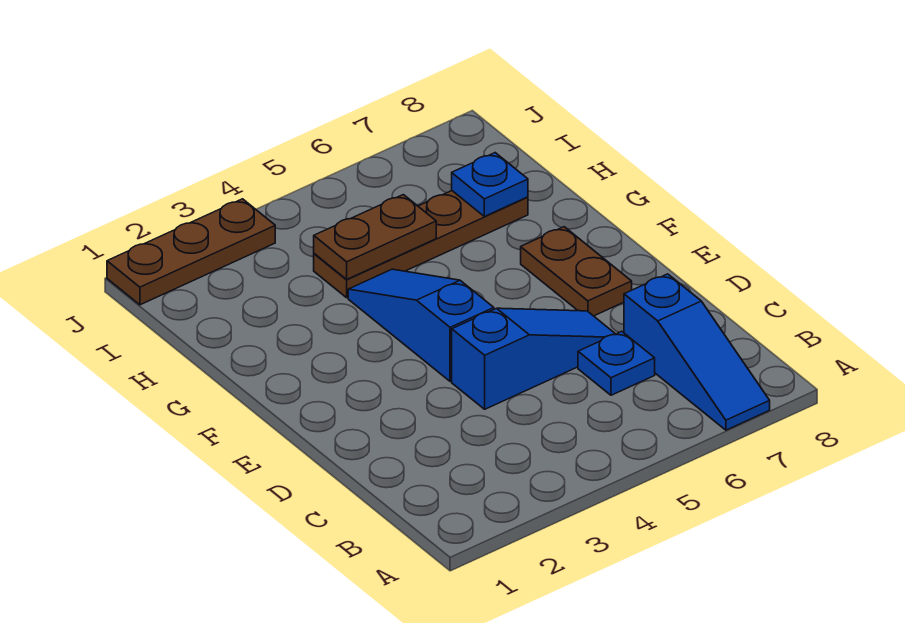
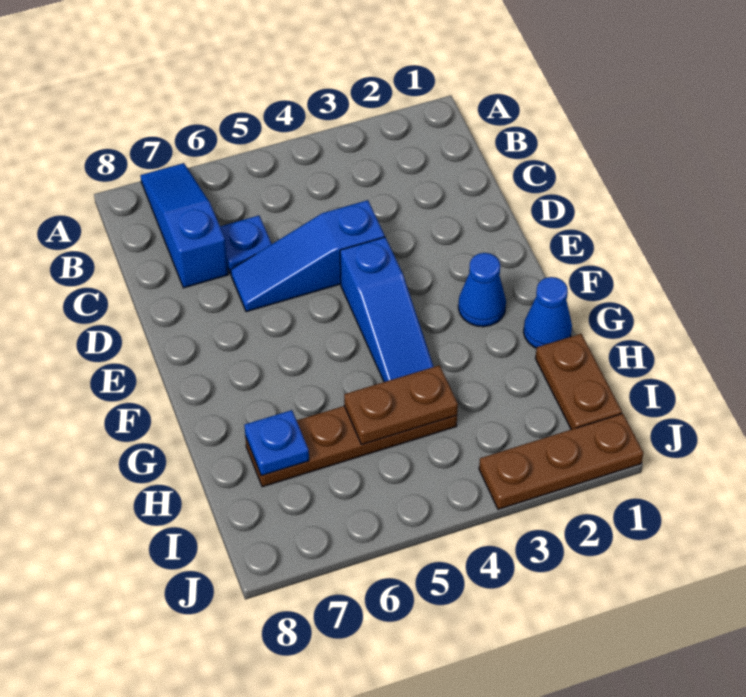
brown plate E7:F7 level 1 -> brown plate H1:I1 level 1
none -> blue cone F2 level 1
none -> blue cone G1 level 1

